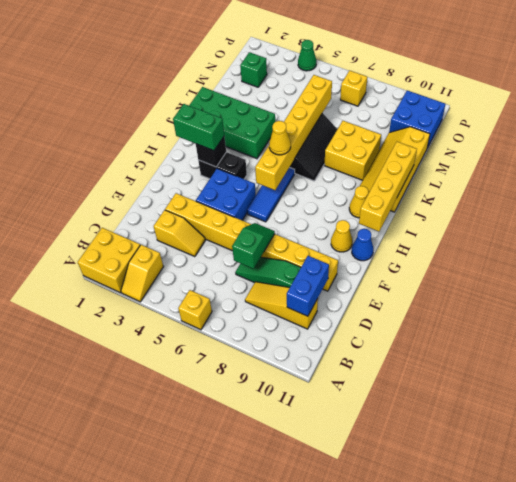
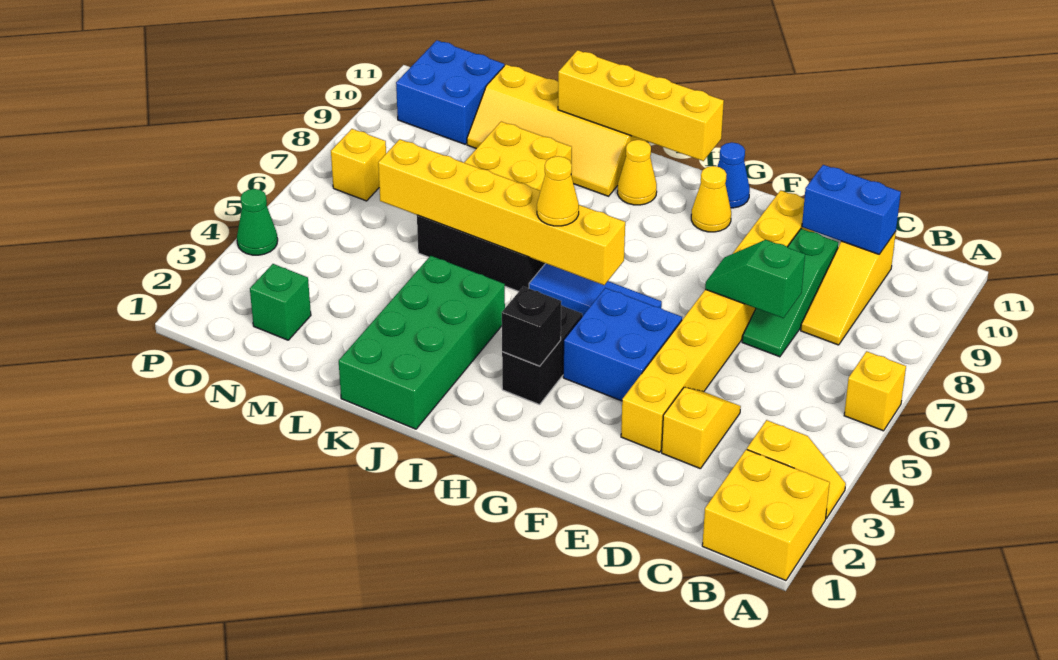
green brick H2:H3 level 3 -> none

